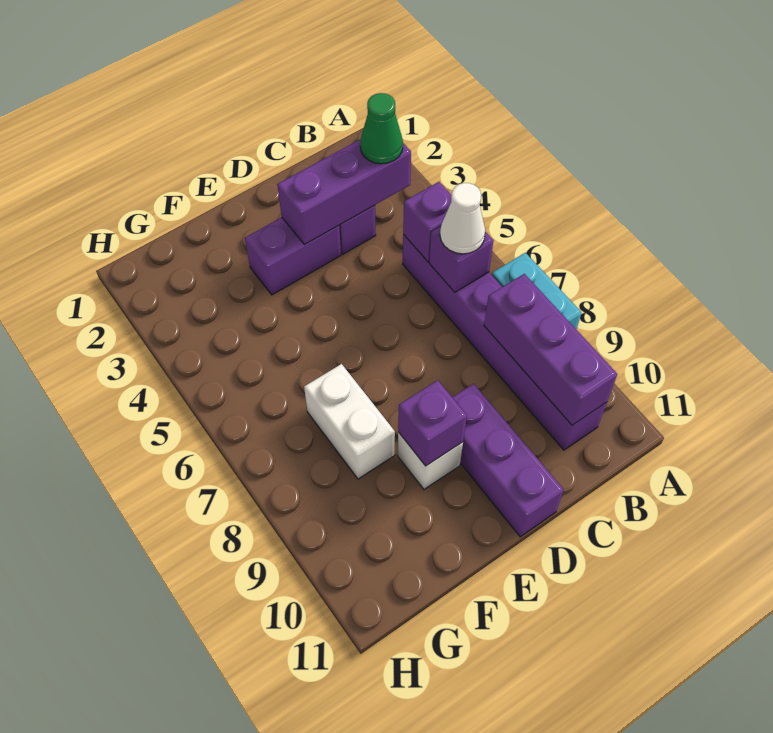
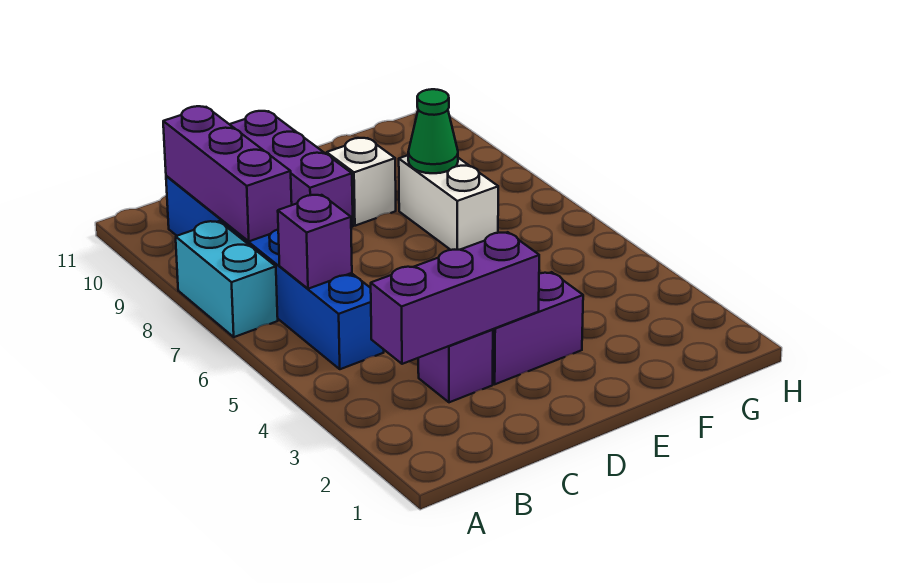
green cone B3 level 3 -> green cone F8 level 2
purple brick B5:B10 level 1 -> blue brick B5:B10 level 1
purple brick B5 level 2 -> none
white cone B6 level 3 -> none
purple brick E9 level 2 -> none

